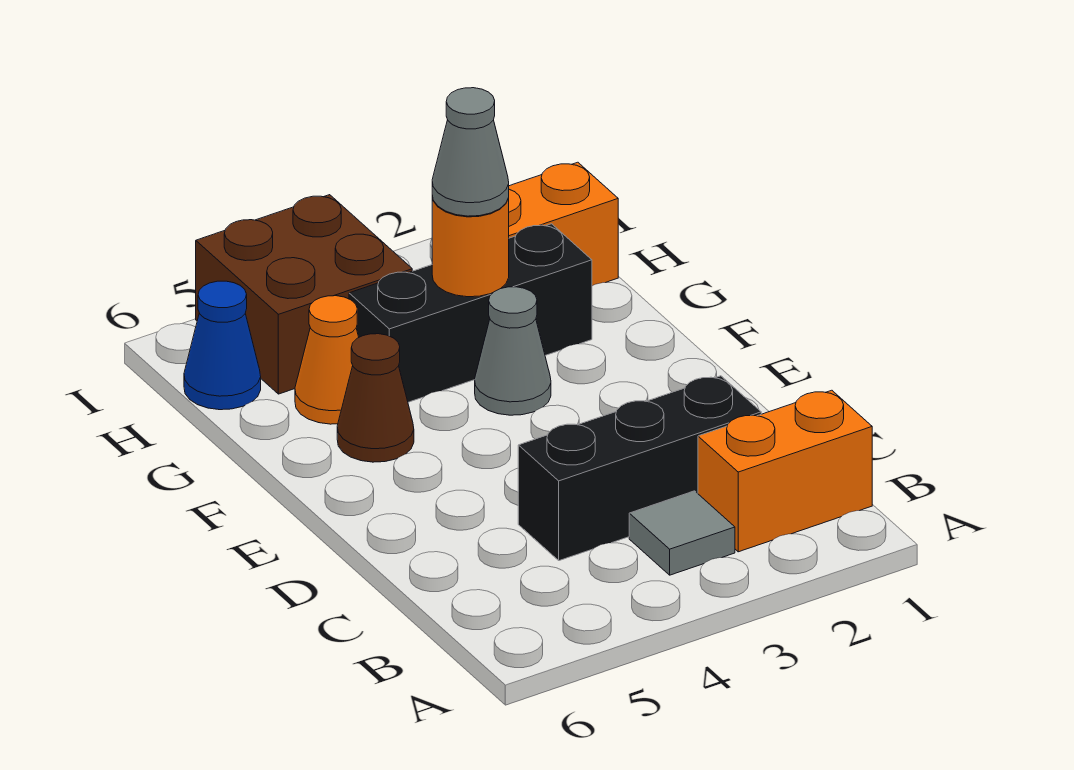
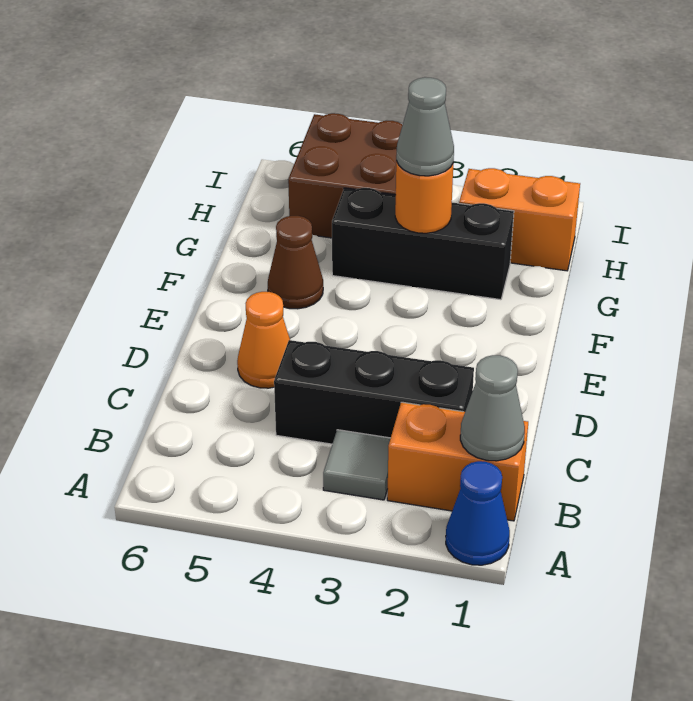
grey cone F3 level 1 -> grey cone B1 level 2
orange cone G5 level 1 -> orange cone D5 level 1
blue cone H6 level 1 -> blue cone A1 level 1

